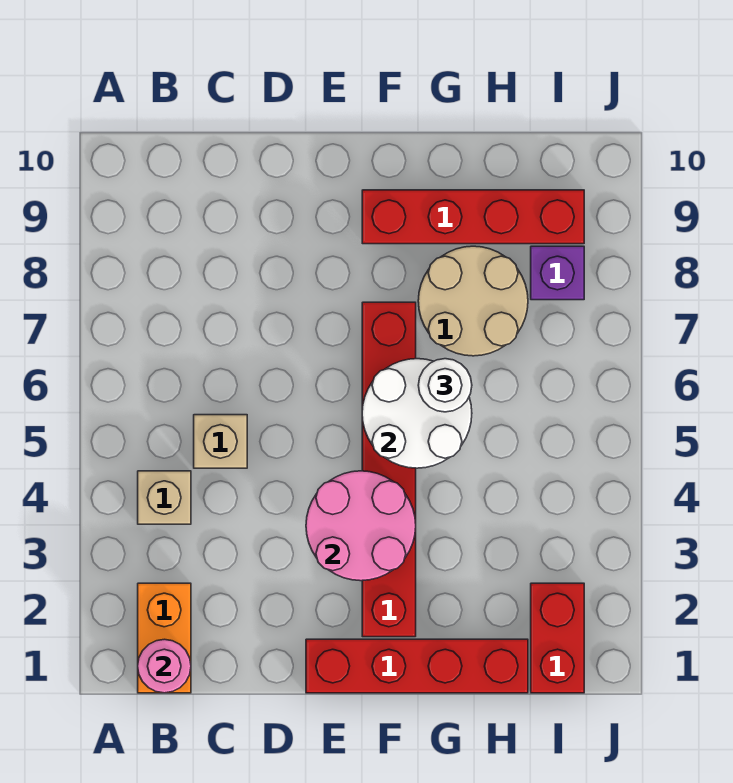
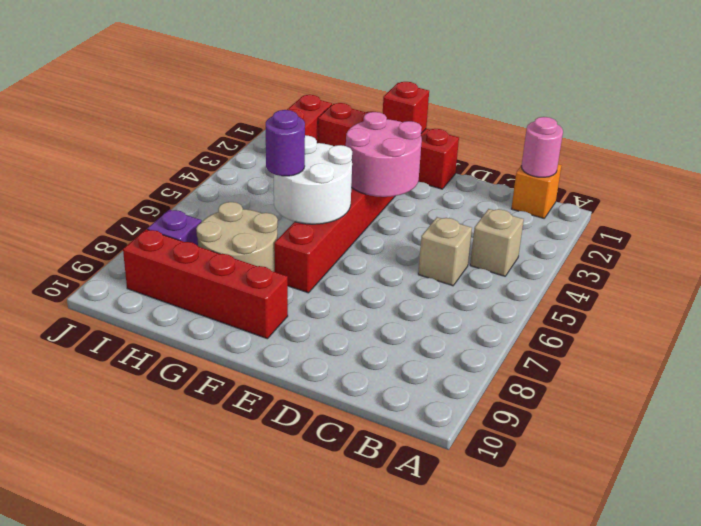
orange brick B1:B2 level 1 -> orange brick B1 level 1
none -> red brick F1 level 2
white round brick G6 level 3 -> purple round brick G6 level 3

